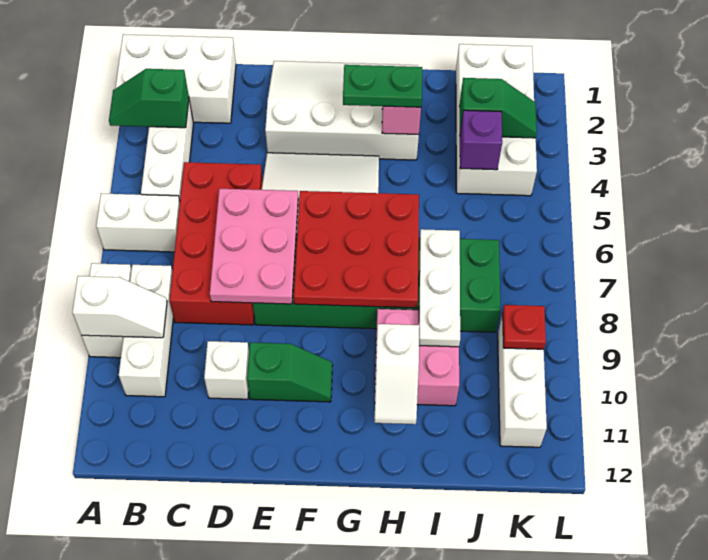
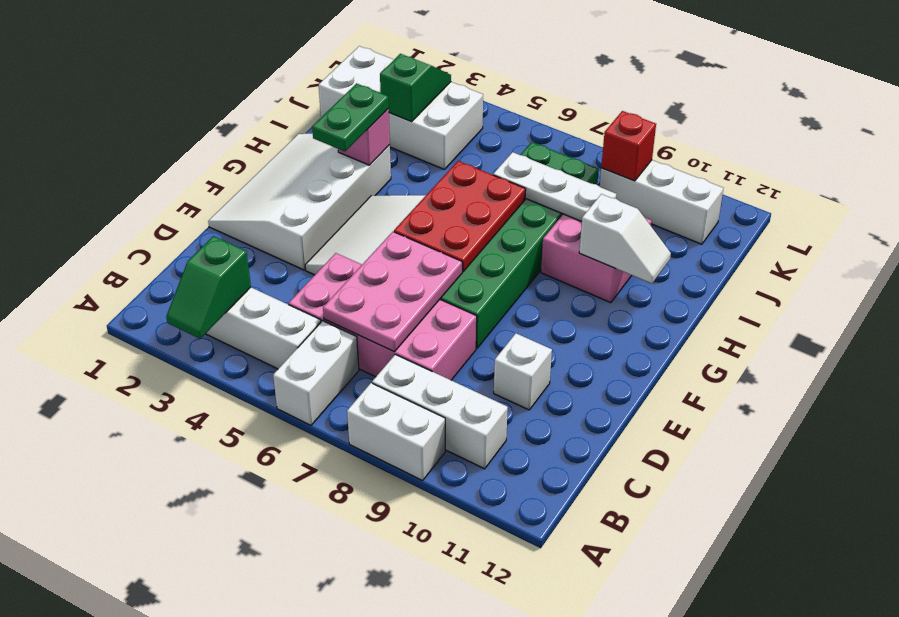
white brick A1:C2 level 1 -> none
white slope A9:B9 level 2 top A -> none
red brick C5:D8 level 1 -> pink brick C5:D8 level 1
pink plate D6:E8 level 2 -> pink plate C6:E7 level 2
green slope E10:F10 level 1 top E -> none
red plate F6:H8 level 2 -> red plate F6:H7 level 2
purple brick J4 level 2 -> none
red plate K9 level 2 -> red brick K9 level 2

